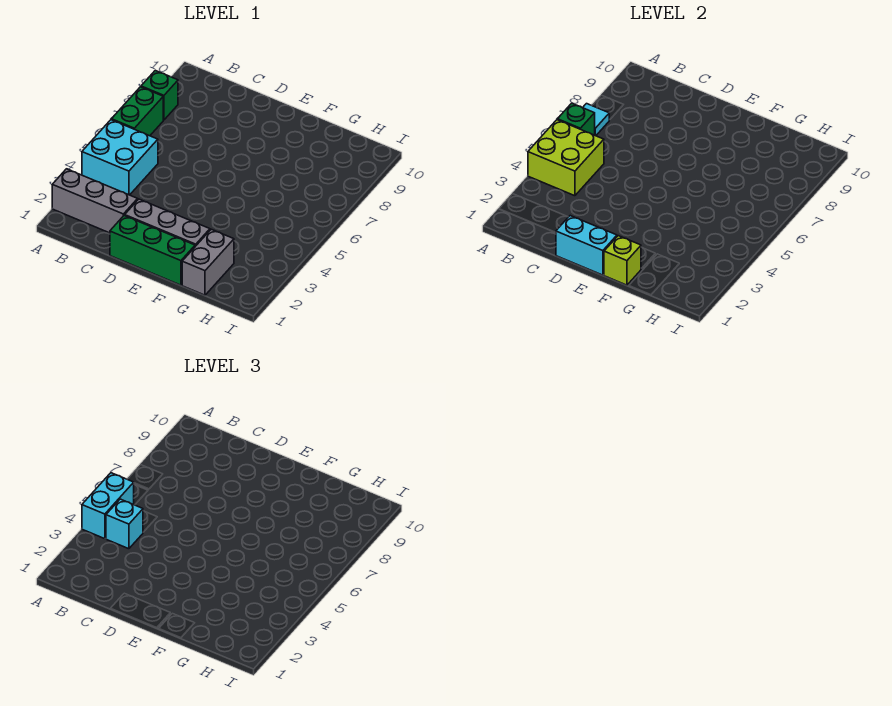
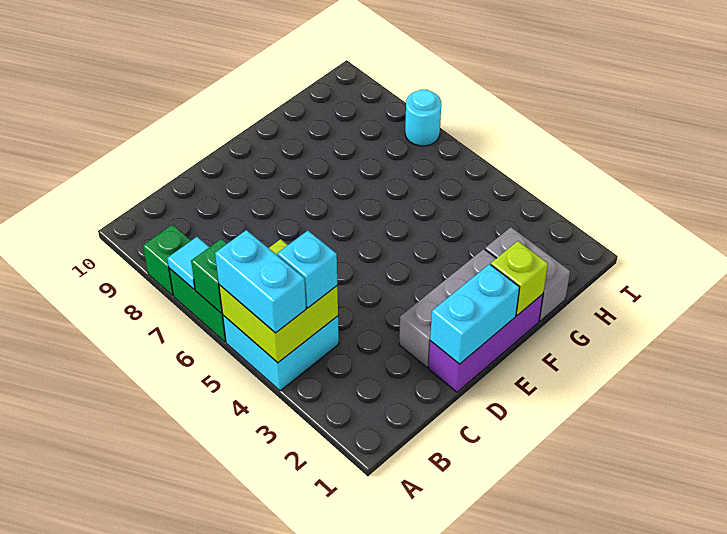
grey brick A2:C2 level 1 -> none
green brick D1:F1 level 1 -> purple brick D1:F1 level 1
none -> cyan round brick I7 level 1

